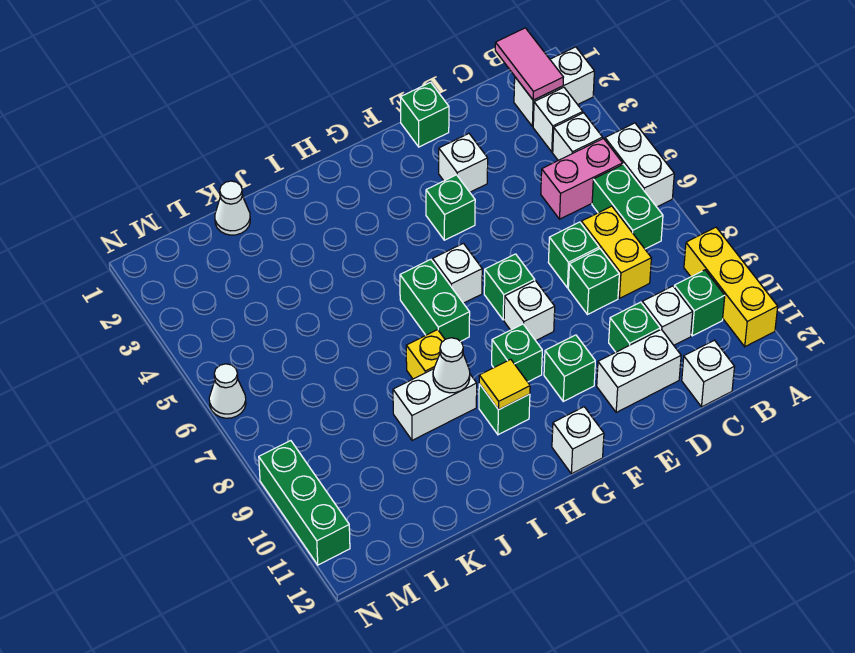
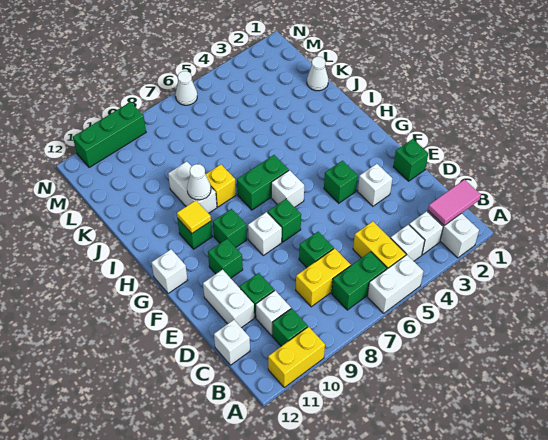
yellow brick A9:A11 level 1 -> yellow brick A10:A11 level 1
pink brick B5:C5 level 1 -> yellow brick B5:C5 level 1
green brick D8 level 1 -> none

